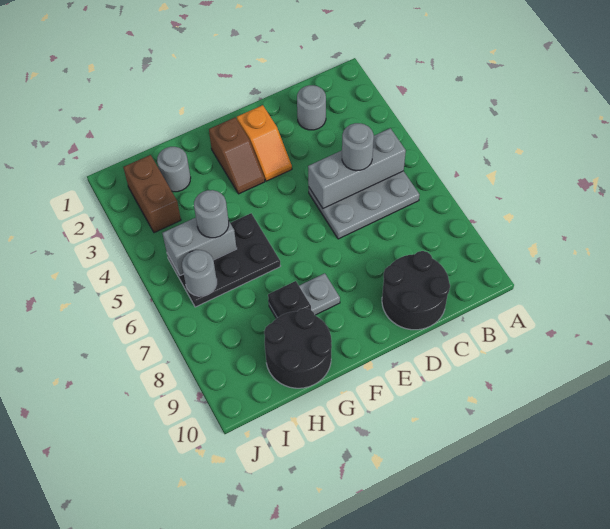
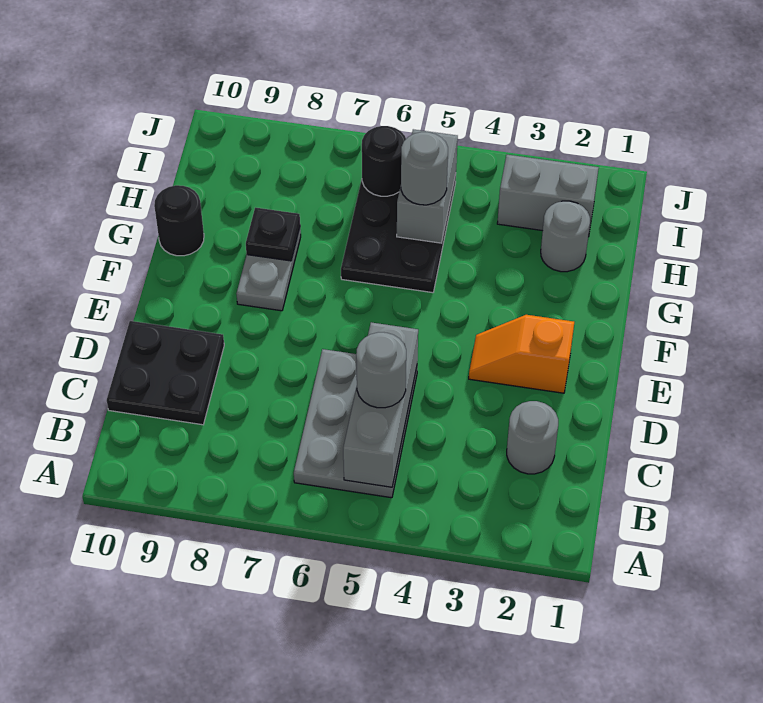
black round brick C9:D10 level 1 -> black plate C9:D10 level 1
brown slope F2:F3 level 1 top 2 -> none
black round brick G9:H10 level 1 -> black round brick G10 level 1
brown brick I2:I3 level 1 -> grey brick I2:I3 level 1
grey round brick I6 level 2 -> black round brick I6 level 2

